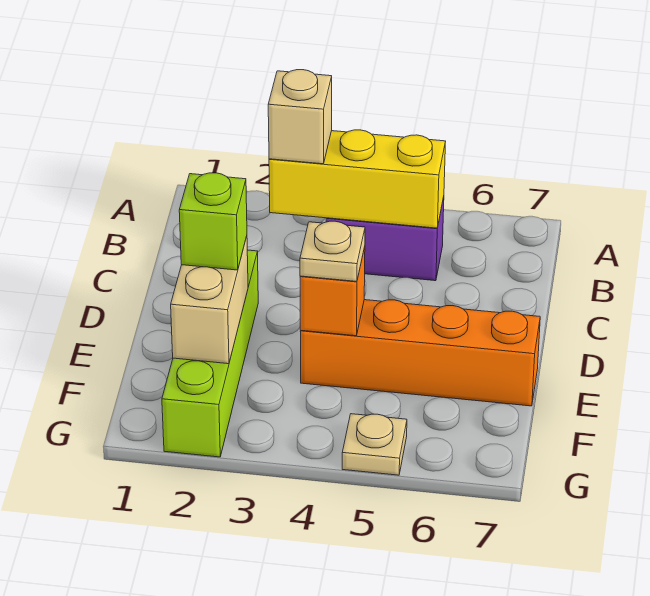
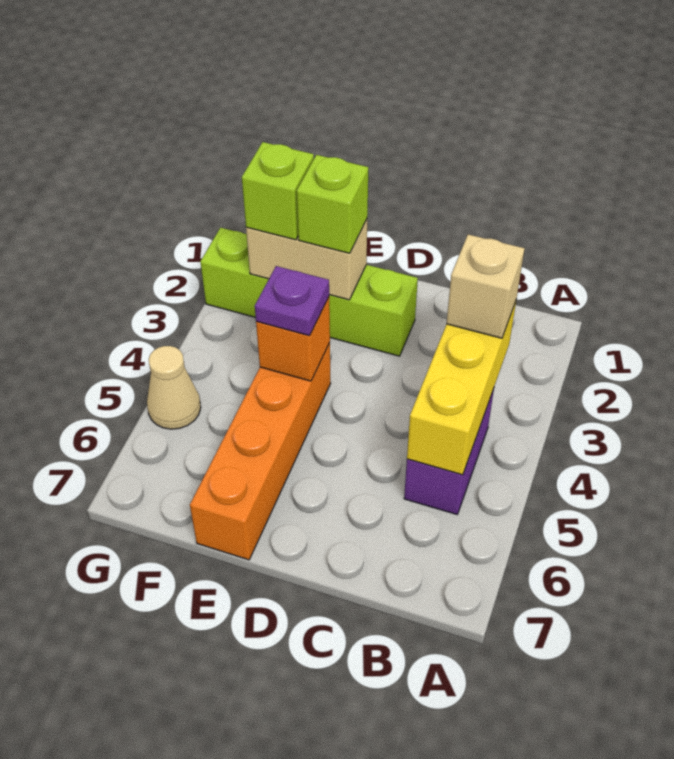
tan plate E4 level 3 -> purple plate E4 level 3
none -> lime brick F2 level 3
tan plate G5 level 1 -> tan cone G5 level 1

